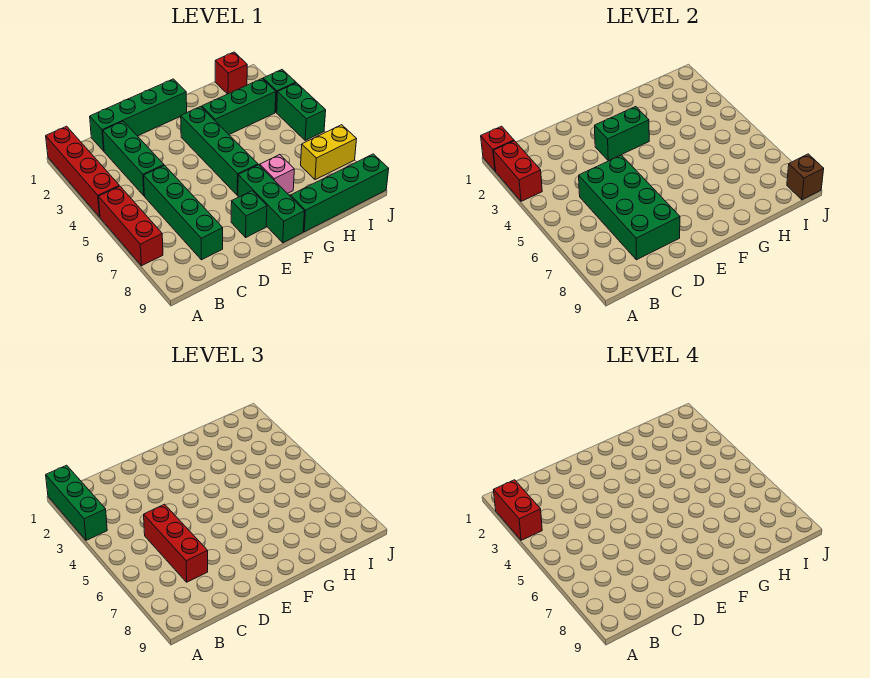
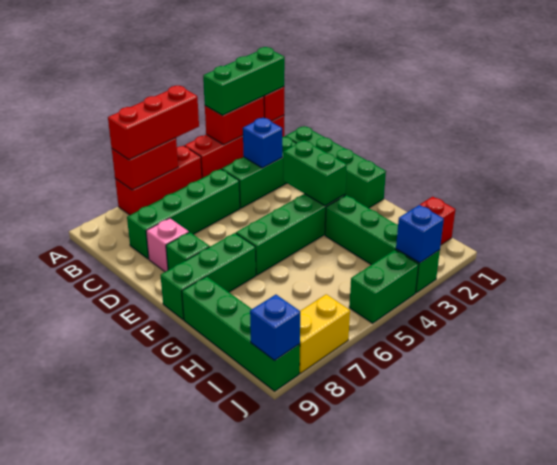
red brick A2:A3 level 4 -> red brick A6:A7 level 2
none -> blue brick C3 level 2
green brick C5:D8 level 2 -> none
red brick C5:C7 level 3 -> red brick A5:A7 level 3
pink brick G7 level 1 -> pink brick D8 level 1
yellow brick I7:J7 level 1 -> yellow brick J7:J8 level 1
none -> blue brick J3 level 2
brown brick J9 level 2 -> blue brick J9 level 2

